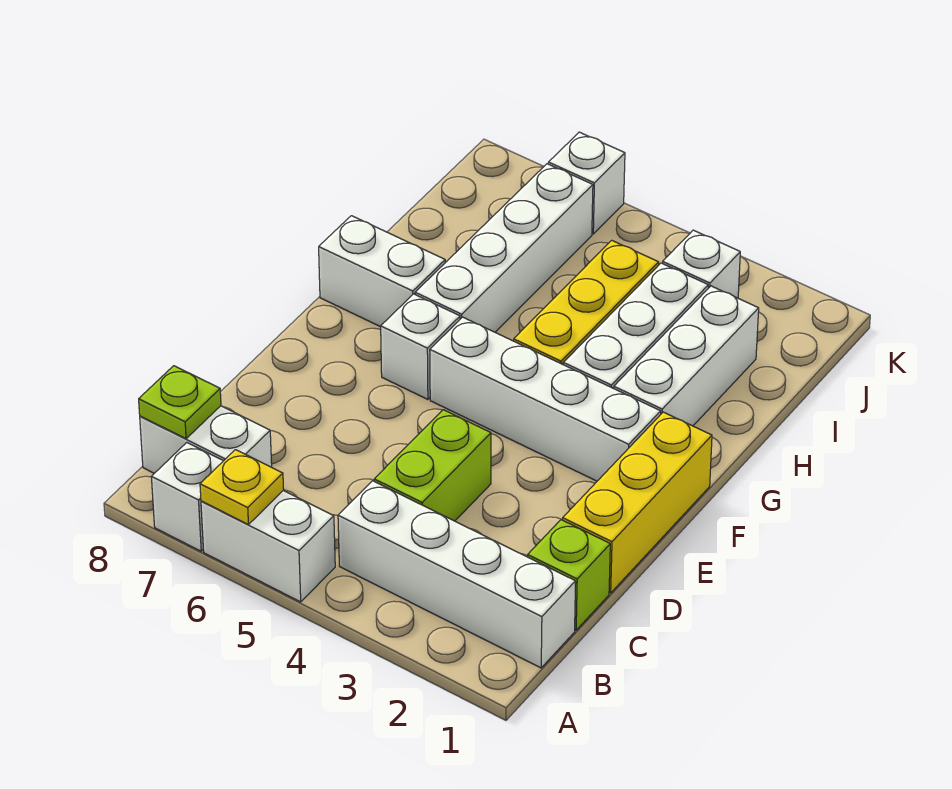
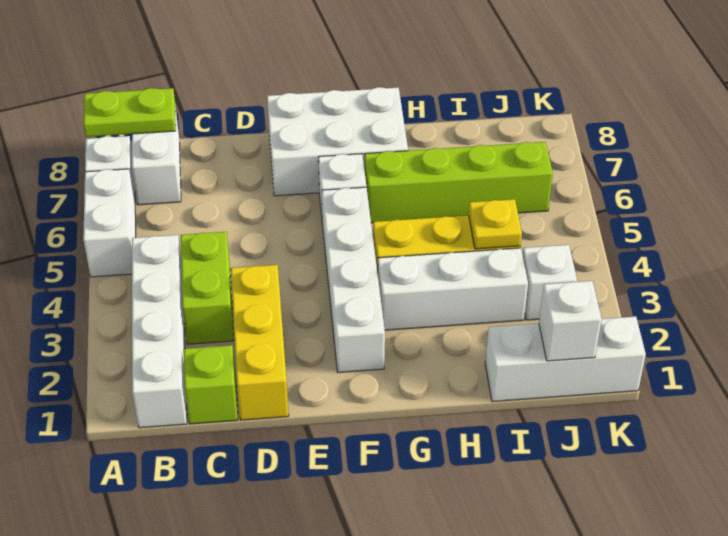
yellow plate A6 level 2 -> yellow plate I4 level 2
lime plate B8 level 2 -> lime plate A8:B8 level 2
lime brick C4:D4 level 1 -> lime brick C3:C4 level 1
yellow brick D1:F1 level 1 -> yellow brick D1:D3 level 1
white brick G2:I2 level 1 -> white brick I1:K1 level 1
white brick G6:J6 level 1 -> lime brick G6:J6 level 1
white brick G7:G8 level 1 -> white brick E7:G8 level 1
white brick K6 level 1 -> white brick J1 level 2

